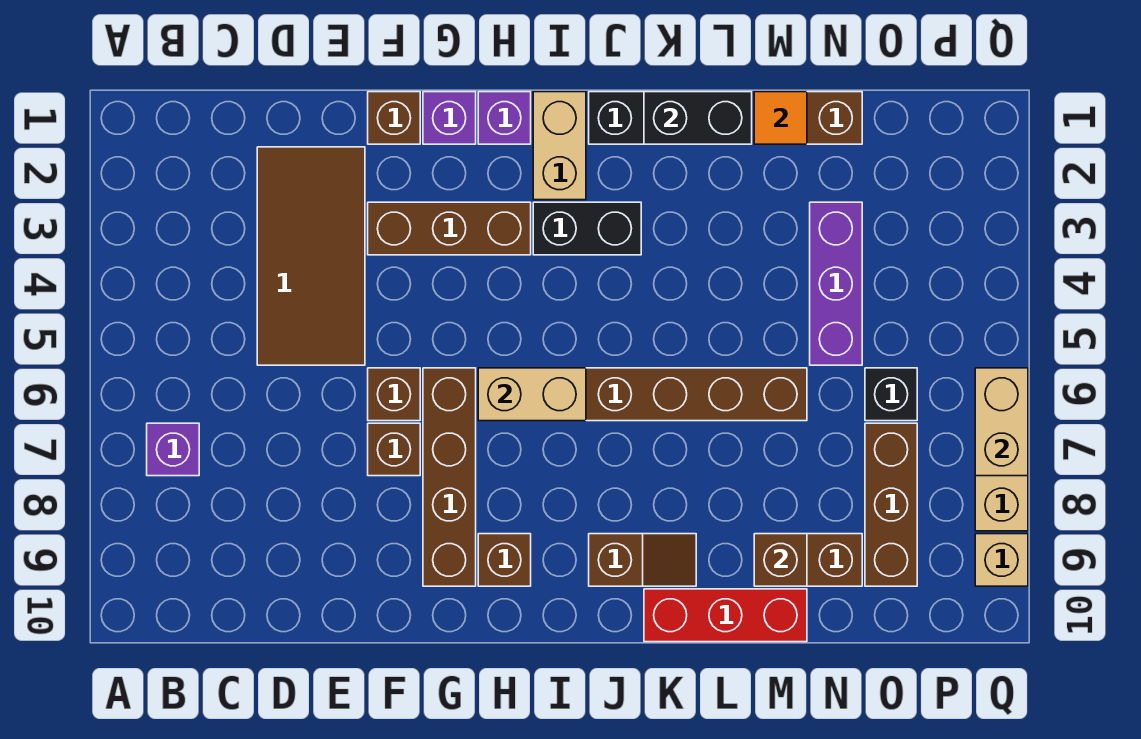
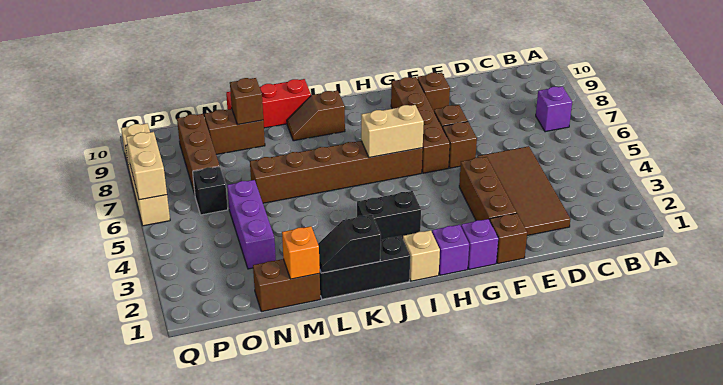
brown brick F3:H3 level 1 -> brown brick F2:F4 level 1
brown brick H9 level 1 -> brown brick F9 level 1
tan brick I1:I2 level 1 -> tan brick I1 level 1
black brick K1:L1 level 2 -> black slope K1:L1 level 2 top K
orange tile M1 level 2 -> orange brick M1 level 2

